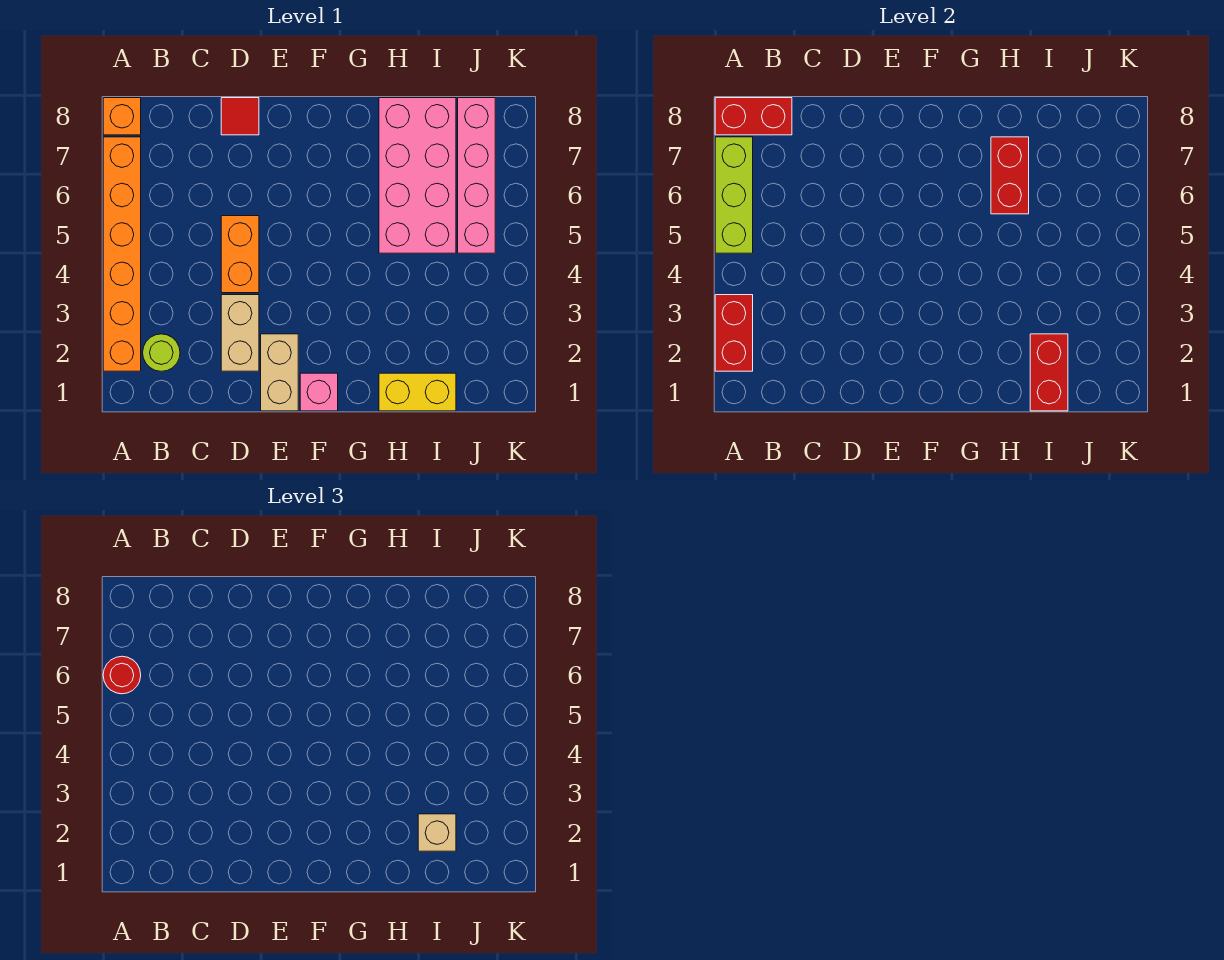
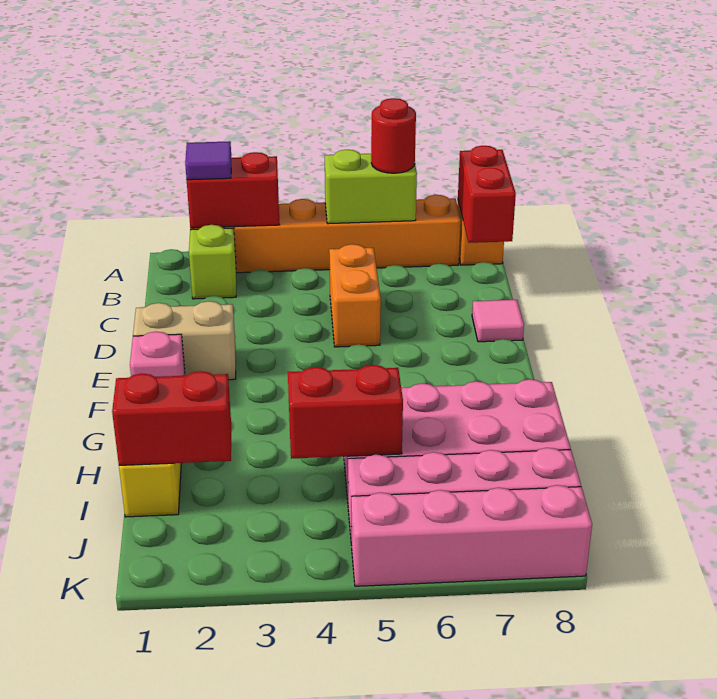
none -> purple tile A2 level 3
lime brick A5:A7 level 2 -> lime brick A5:A6 level 2
lime round brick B2 level 1 -> lime brick B2 level 1
tan brick D2:D3 level 1 -> none
orange brick D4:D5 level 1 -> orange brick C5:D5 level 1
red tile D8 level 1 -> pink tile D8 level 1
red brick H6:H7 level 2 -> red brick I4:I5 level 2
tan brick I2 level 3 -> none
none -> pink brick K5:K8 level 1

